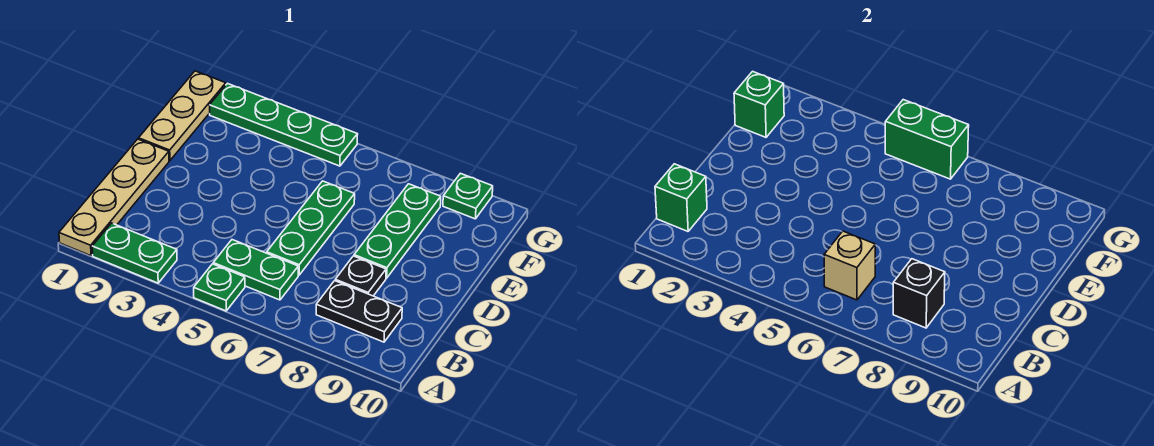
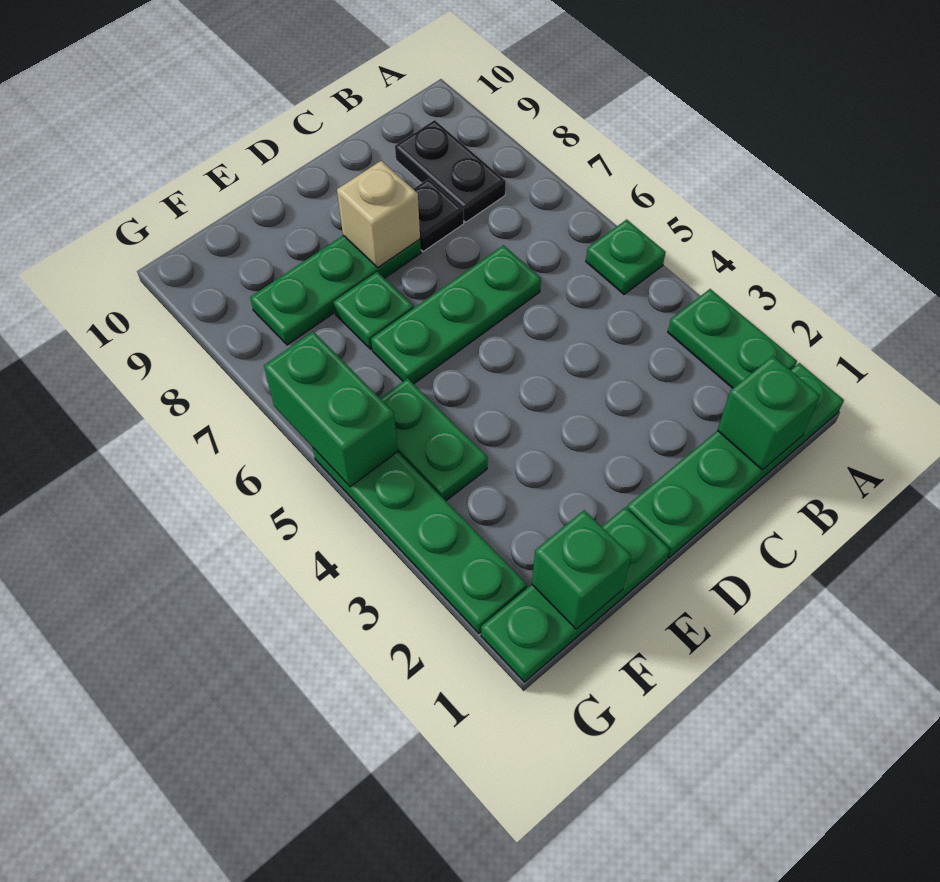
tan plate A1:D1 level 1 -> green plate A1:D1 level 1
green plate B5:B6 level 1 -> green plate F4:F5 level 1
tan brick B6 level 2 -> tan brick D8 level 2
black brick B8 level 2 -> none
tan plate E1:G1 level 1 -> green plate E1:G1 level 1
green plate G9 level 1 -> green plate E7 level 1

